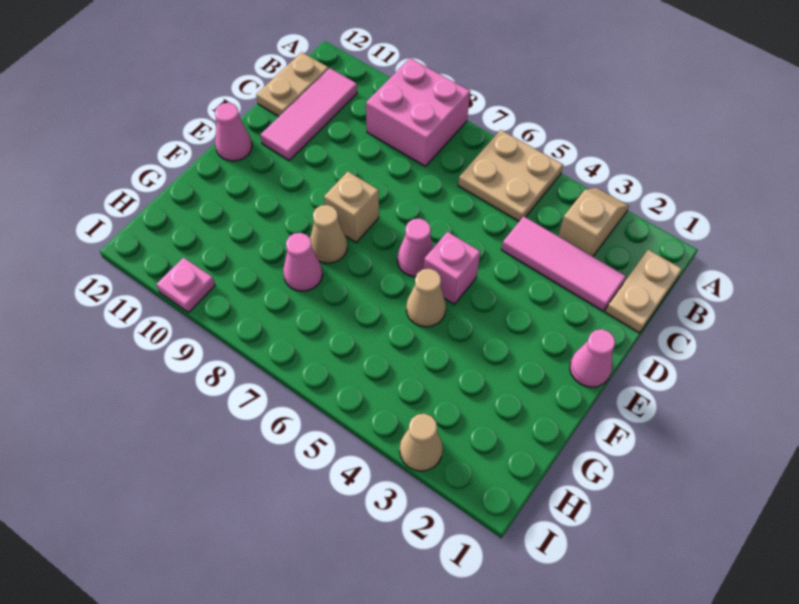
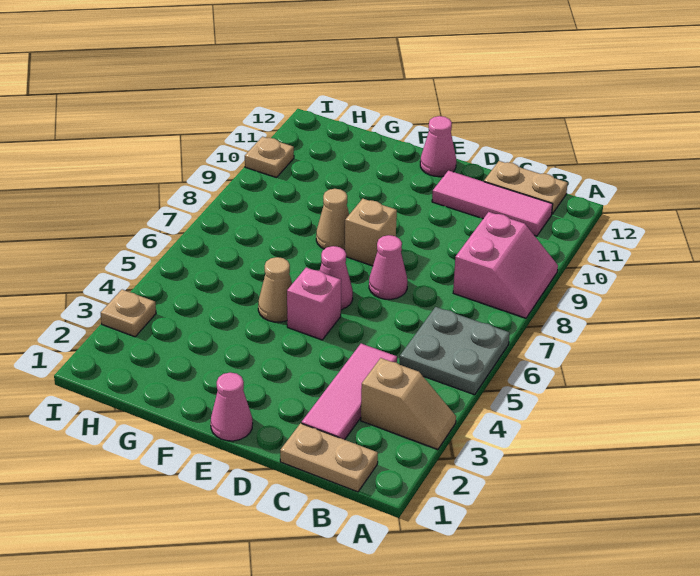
tan plate A5:B6 level 1 -> grey plate A5:B6 level 1
pink brick A8:B9 level 1 -> pink slope A8:B9 level 1 top B
pink cone G8 level 1 -> pink cone D7 level 1
tan cone I3 level 1 -> tan plate I3 level 1
pink plate I10 level 1 -> tan plate I10 level 1

